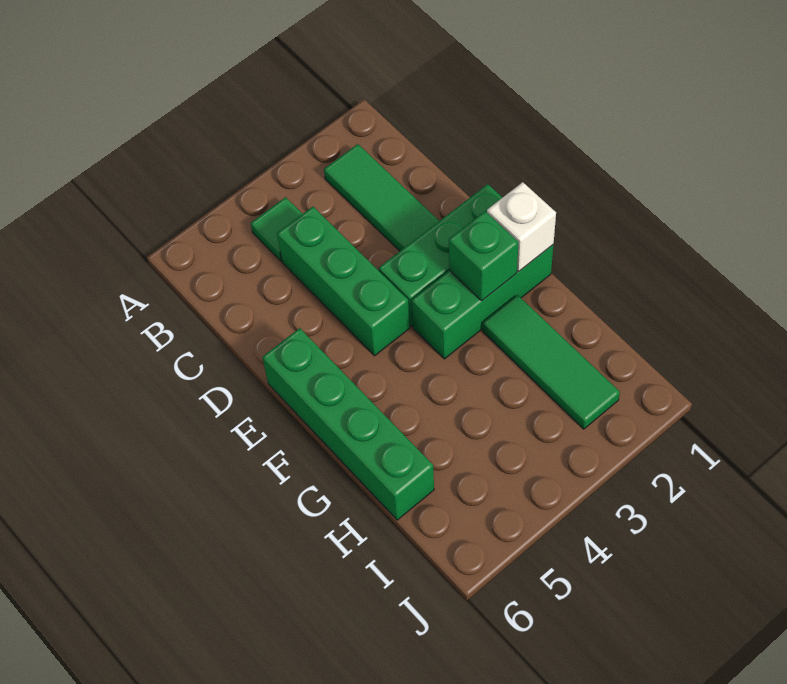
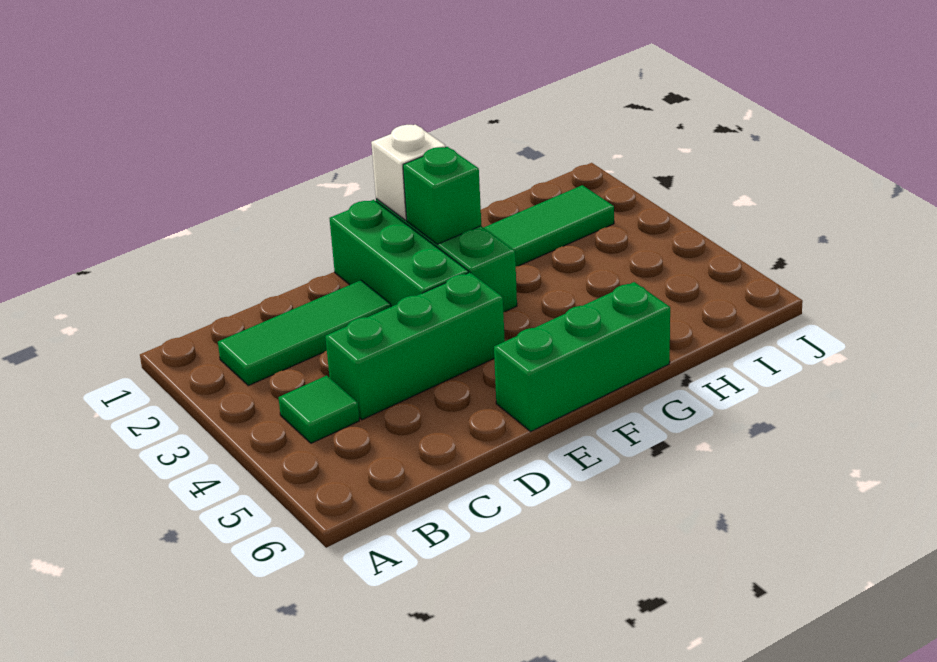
green brick E6:H6 level 1 -> green brick E6:G6 level 1

